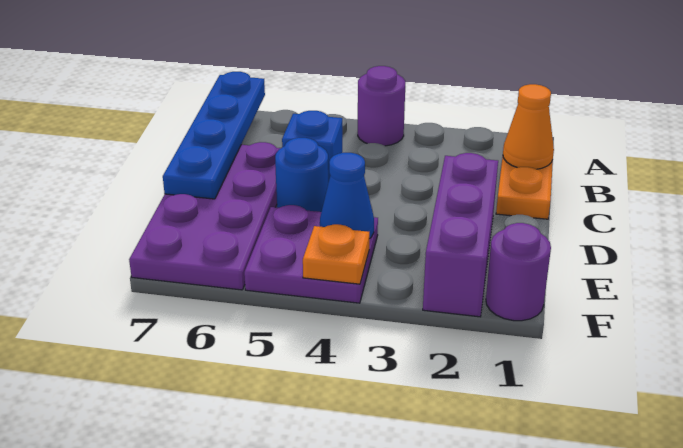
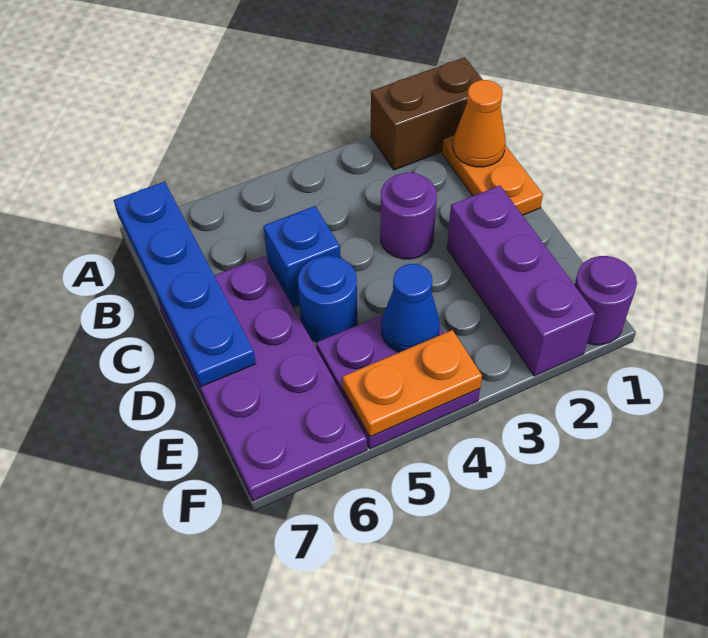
none -> brown brick A1:A2 level 1
purple round brick A4 level 1 -> purple round brick C3 level 1
orange plate F4 level 2 -> orange plate F4:F5 level 2

